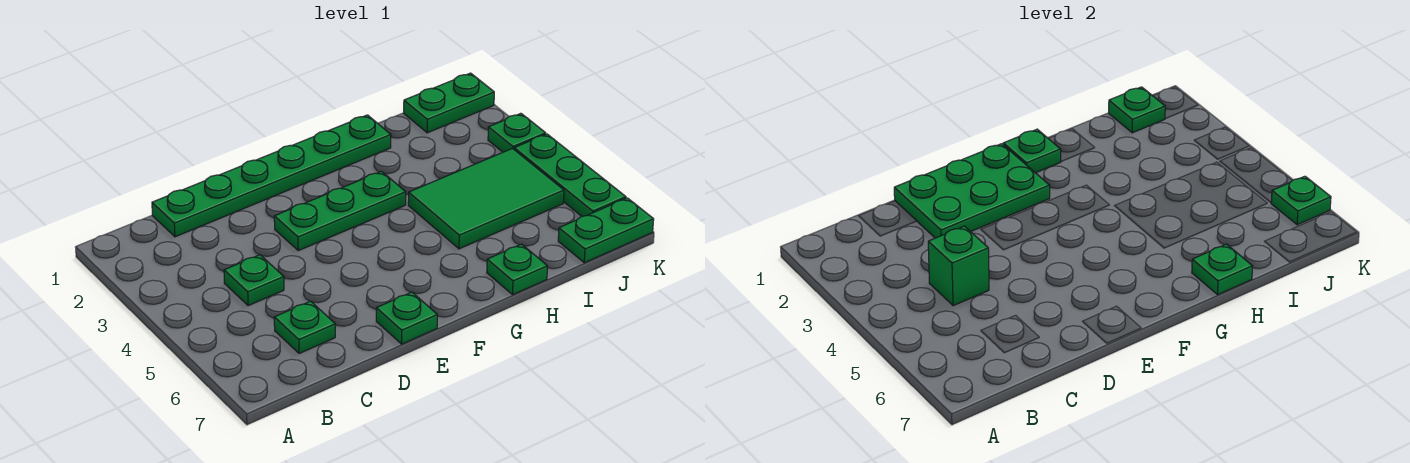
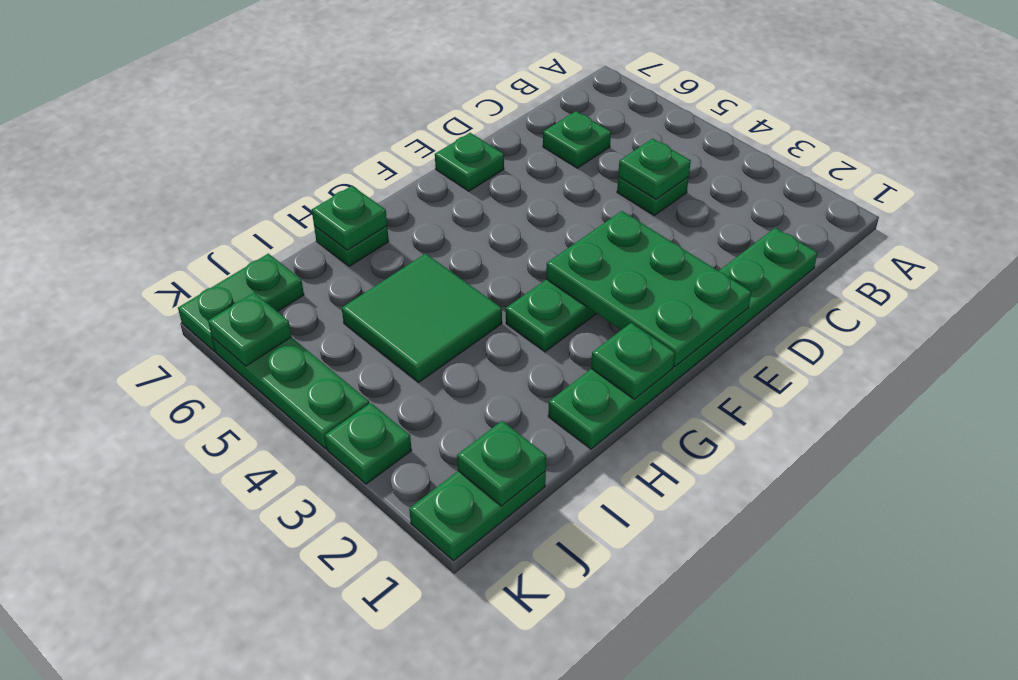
green brick C4 level 2 -> green plate C4 level 2
green plate D1:F2 level 2 -> green plate E1:F3 level 2
green tile H4:J5 level 1 -> green tile H4:I5 level 1

